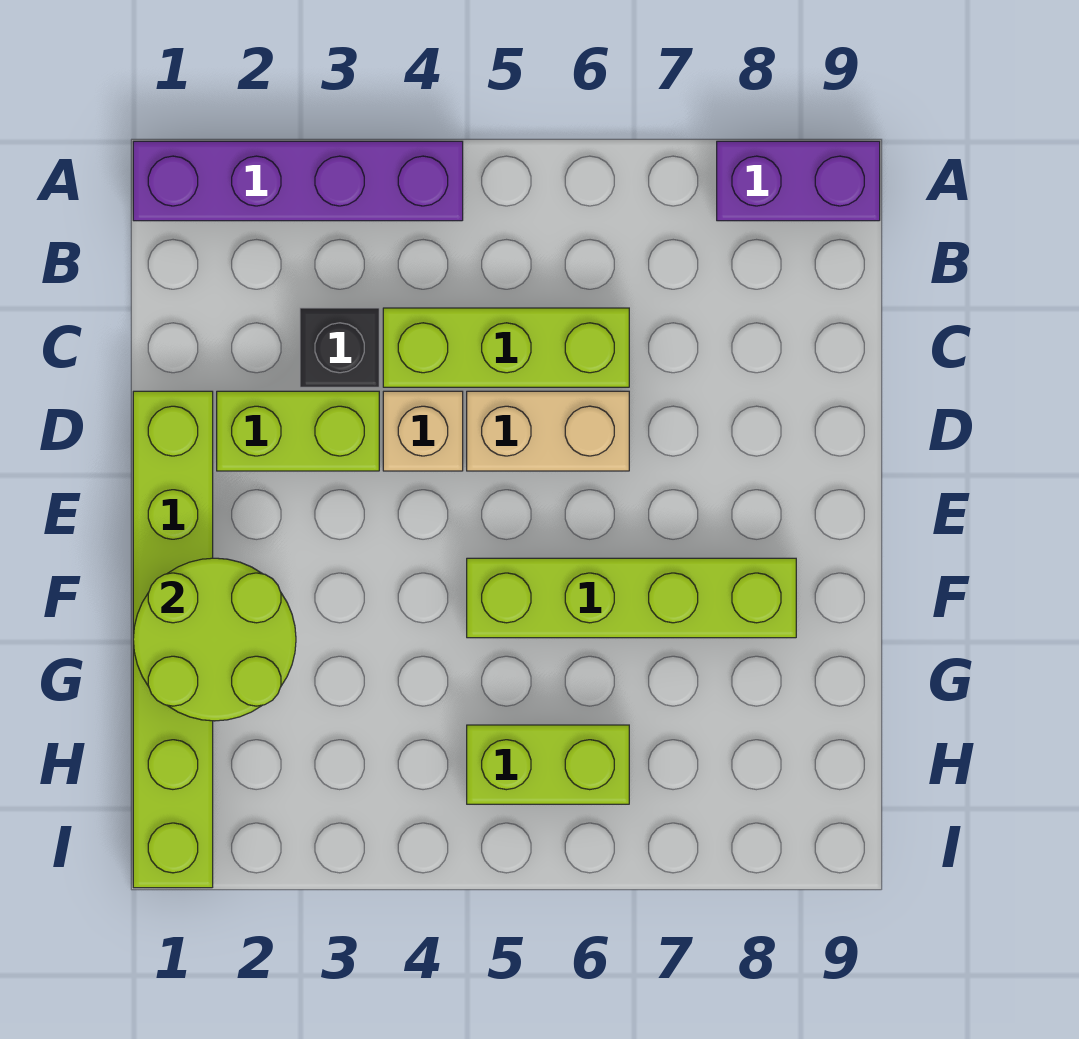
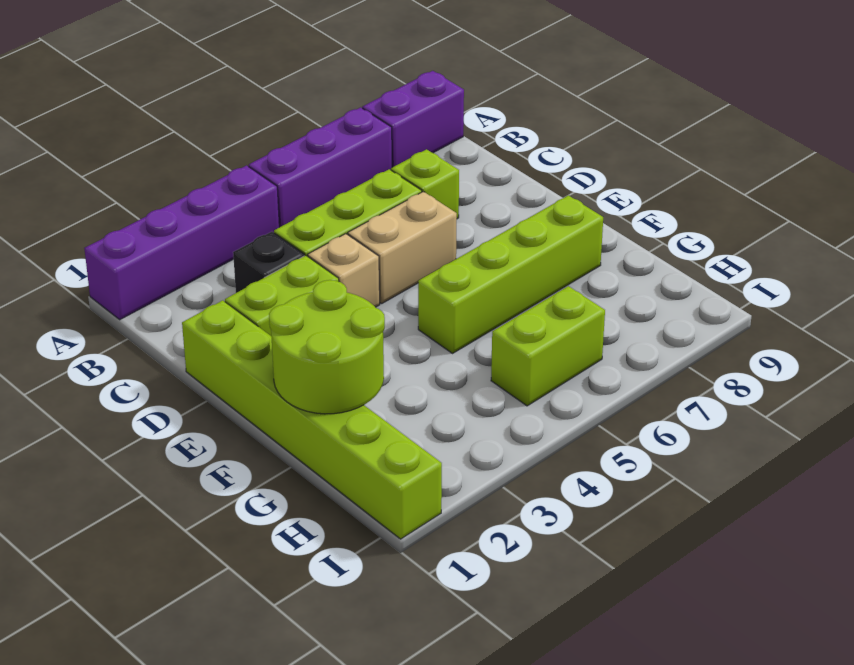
none -> purple brick A5:A7 level 1
none -> lime brick C7 level 1

